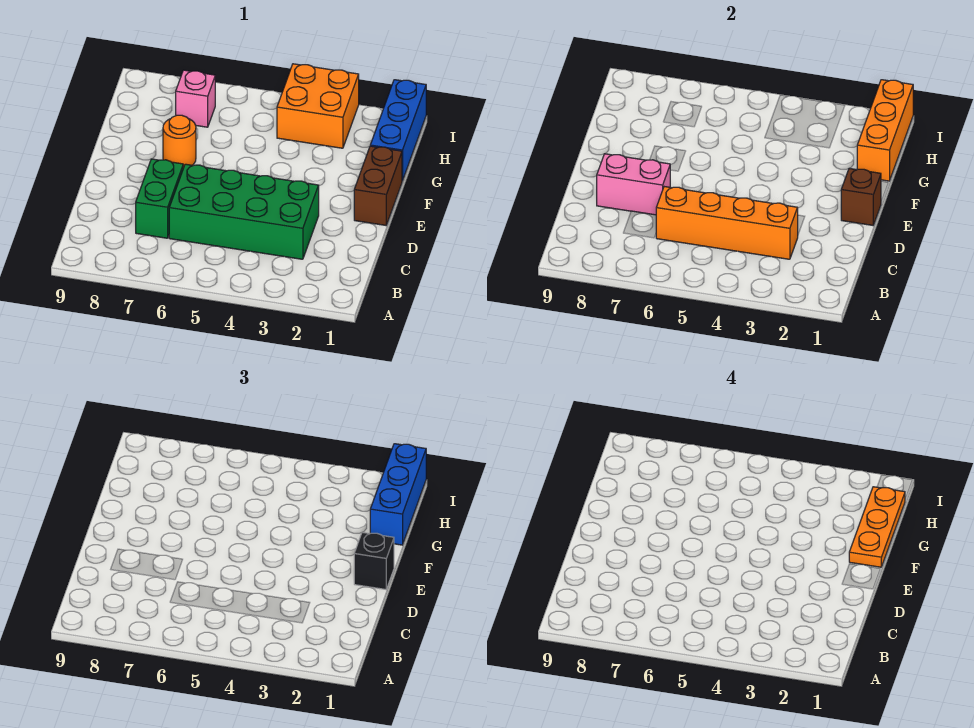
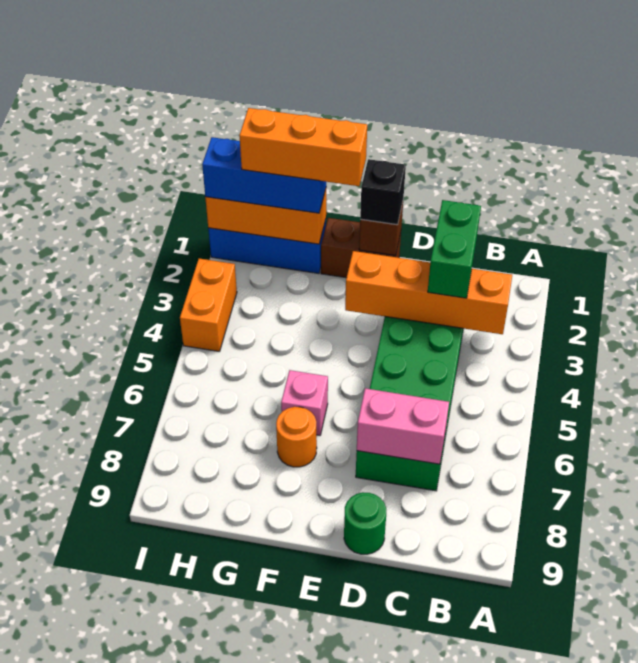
none -> green brick C2:C3 level 3
orange brick C3:C6 level 2 -> orange brick B3:E3 level 2
pink brick D7:D8 level 2 -> pink brick C7:D7 level 2
none -> green round brick D9 level 1
orange plate F1:H1 level 4 -> orange brick F1:H1 level 4
orange brick H3:I4 level 1 -> orange brick I3:I4 level 1
pink brick H7 level 1 -> pink brick F6 level 1

